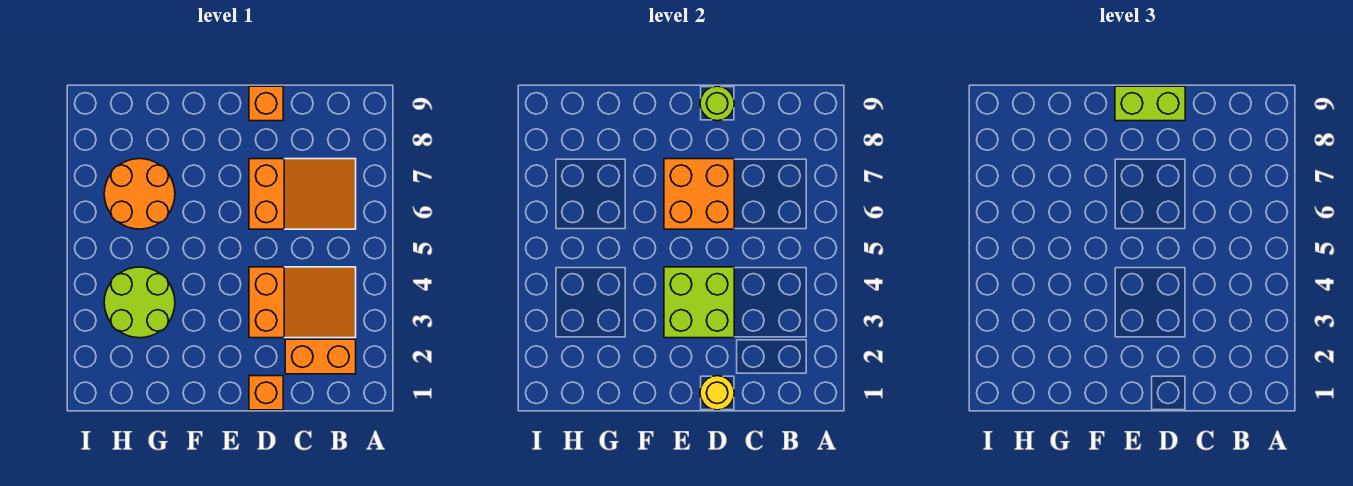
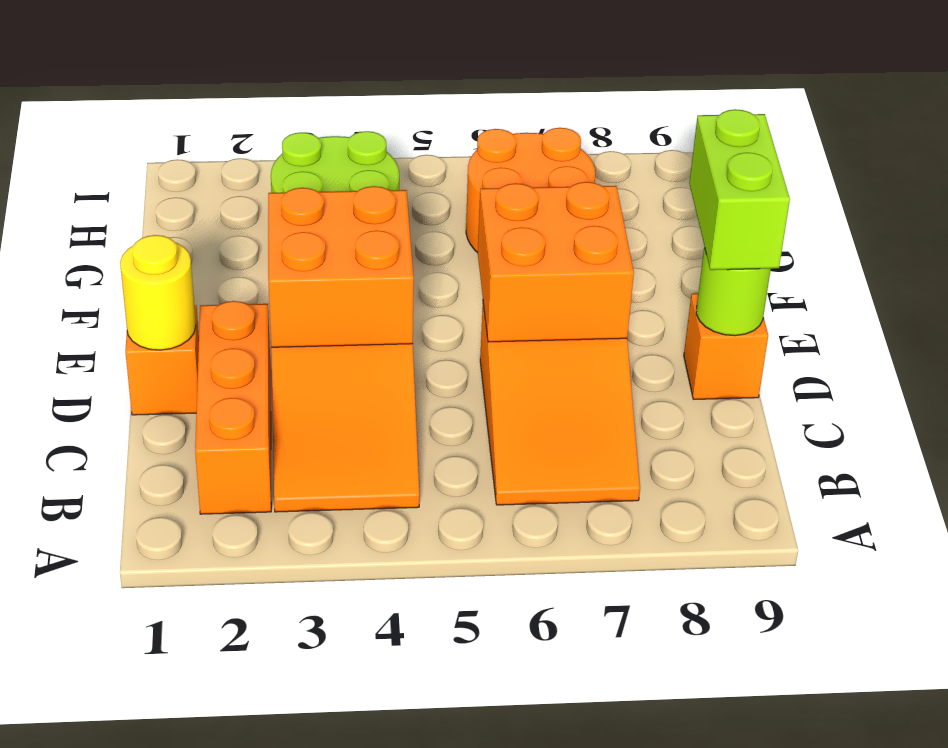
orange brick B2:C2 level 1 -> orange brick B2:D2 level 1
lime brick D3:E4 level 2 -> orange brick D3:E4 level 2

